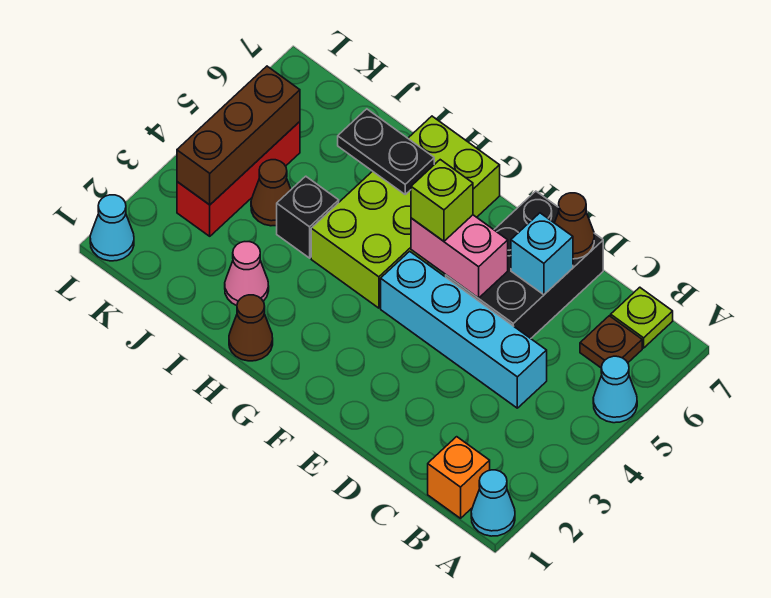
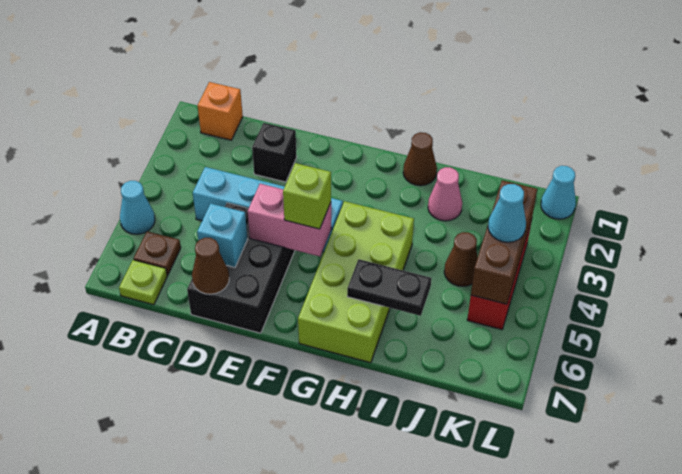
cyan cone A1 level 1 -> cyan cone K4 level 3
black brick I4 level 1 -> black brick D2 level 1

